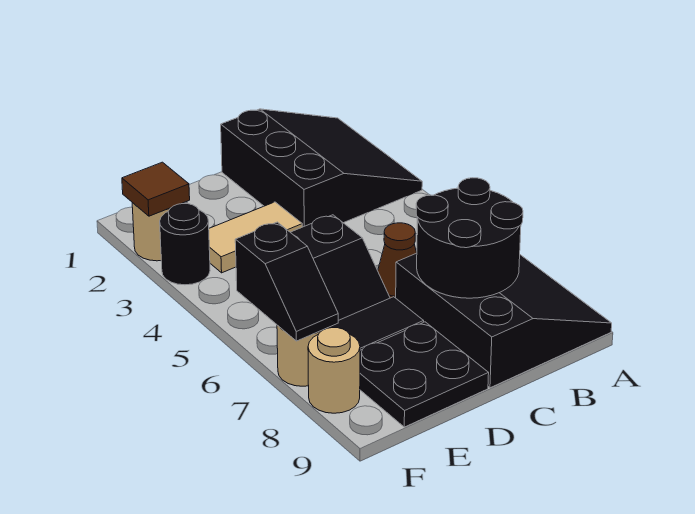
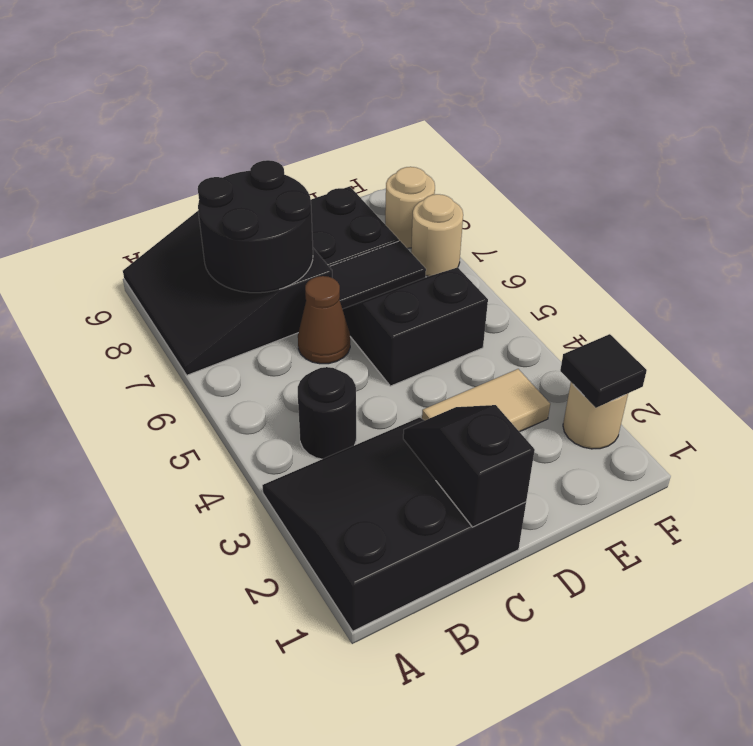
black slope A1:C3 level 1 top C -> black slope A1:C3 level 1 top 1
brown tile F2 level 2 -> black tile F2 level 2
black round brick F3 level 1 -> black round brick B4 level 1
black slope F6:F7 level 2 top 6 -> black slope C1:C2 level 2 top 1

